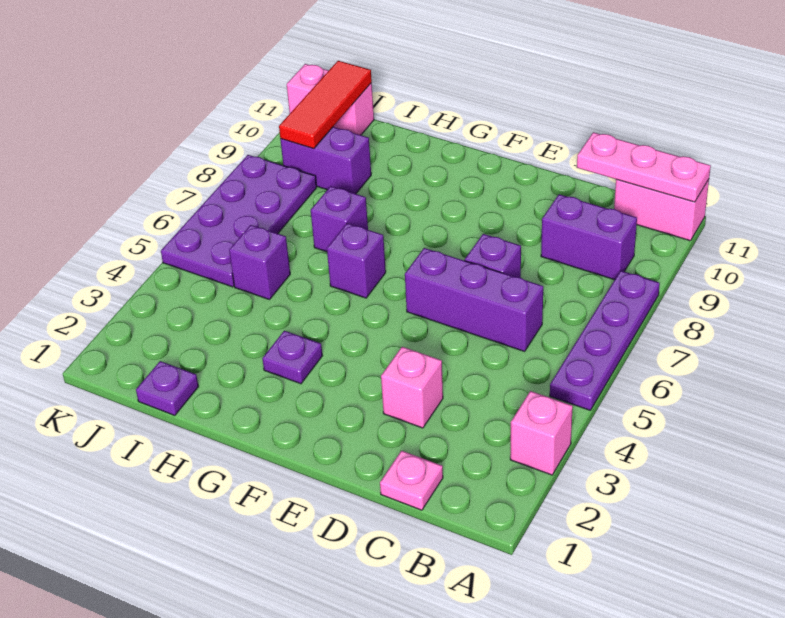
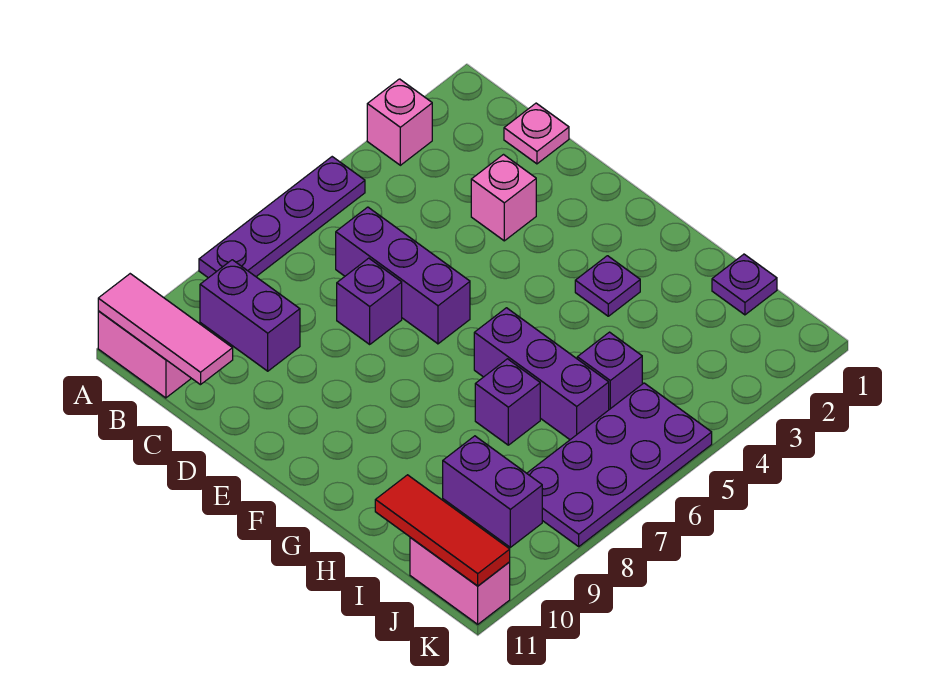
pink plate A11:C11 level 2 -> pink tile A11:C11 level 2
purple brick G6 level 1 -> purple brick G6:I6 level 1
red tile J9:J11 level 2 -> red tile I11:K11 level 2

